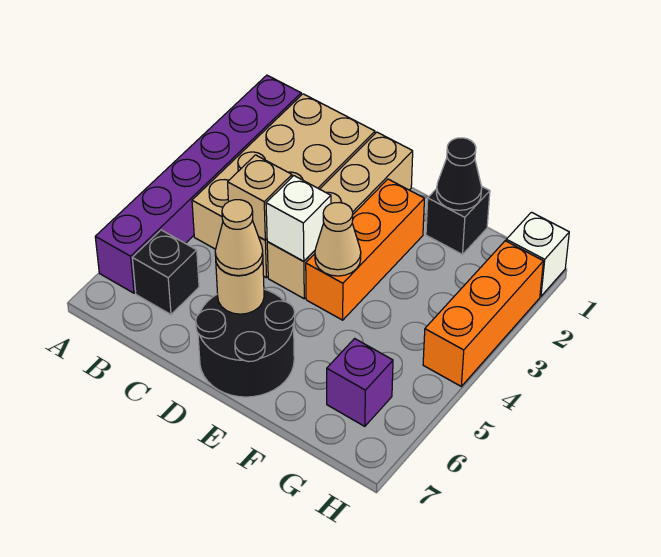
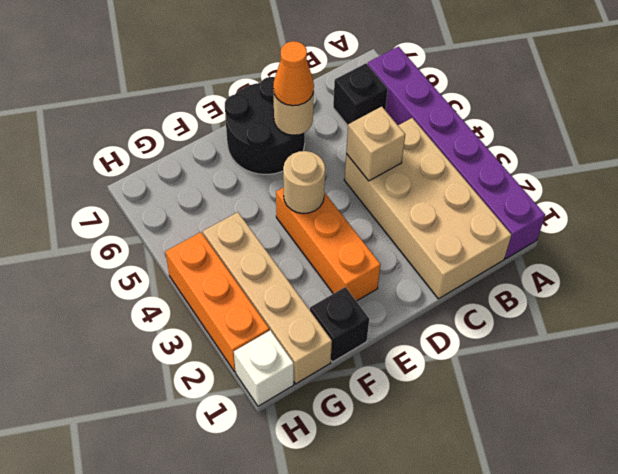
tan brick D1:D4 level 1 -> tan brick G1:G4 level 1
white brick D4 level 2 -> none
tan cone D6 level 3 -> orange cone D6 level 3
tan cone E4 level 2 -> tan round brick E4 level 2
black cone F1 level 2 -> none
purple brick G6 level 1 -> none

